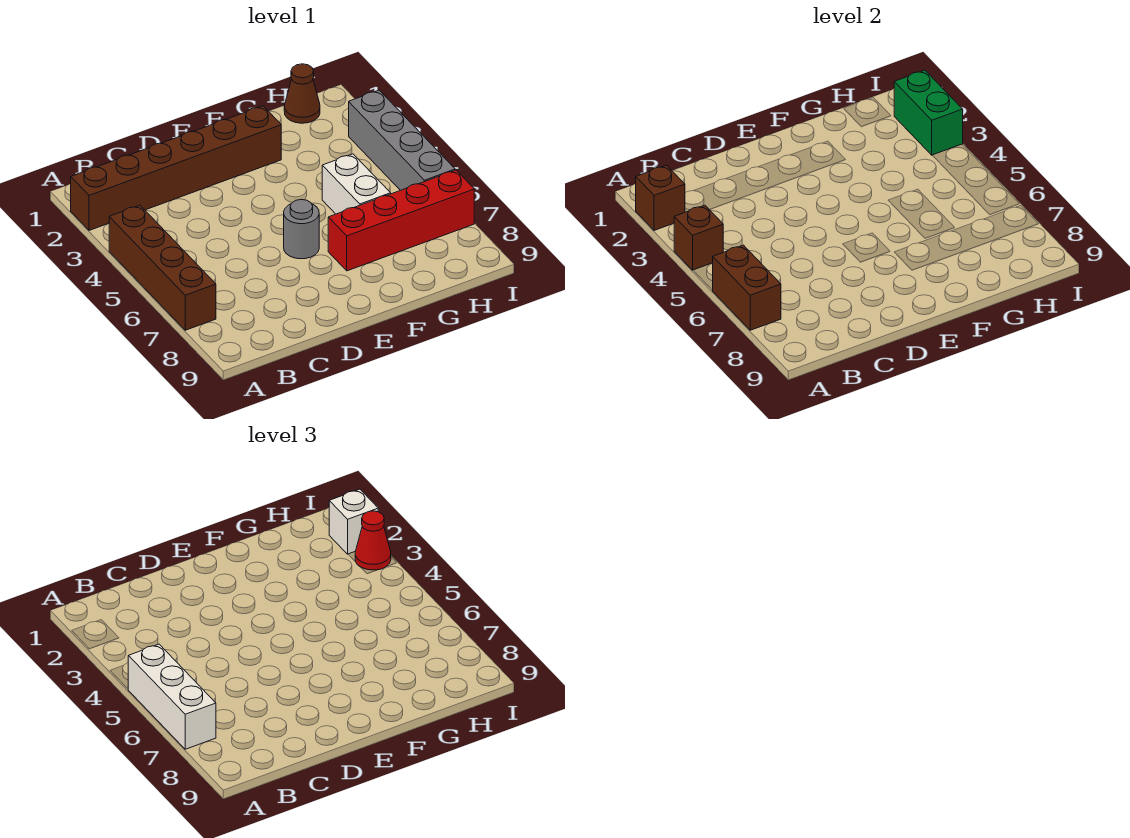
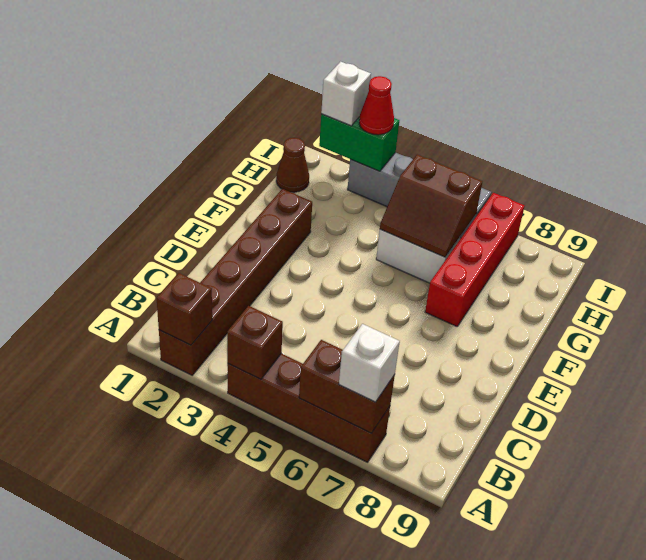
white brick A5:A7 level 3 -> white brick A7 level 3
grey round brick E6 level 1 -> none
none -> brown slope G5:H6 level 2 top H

